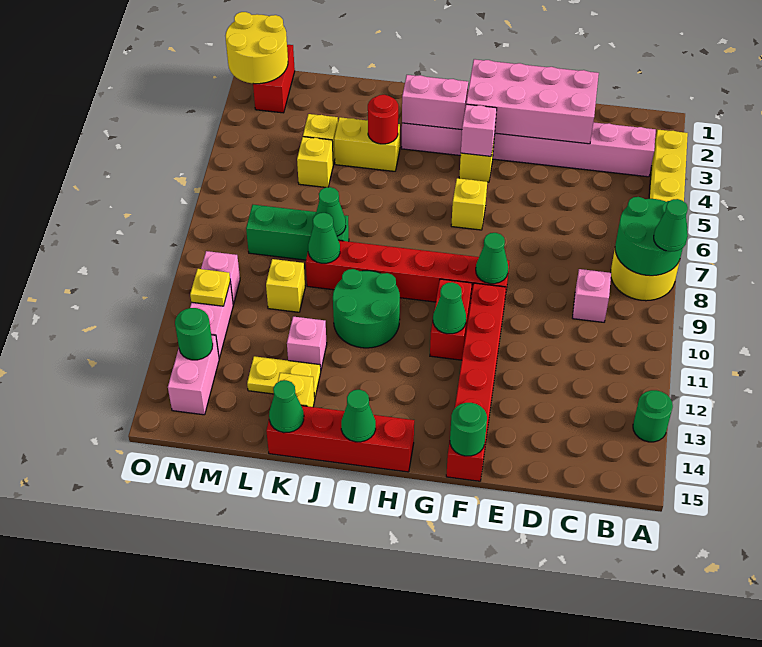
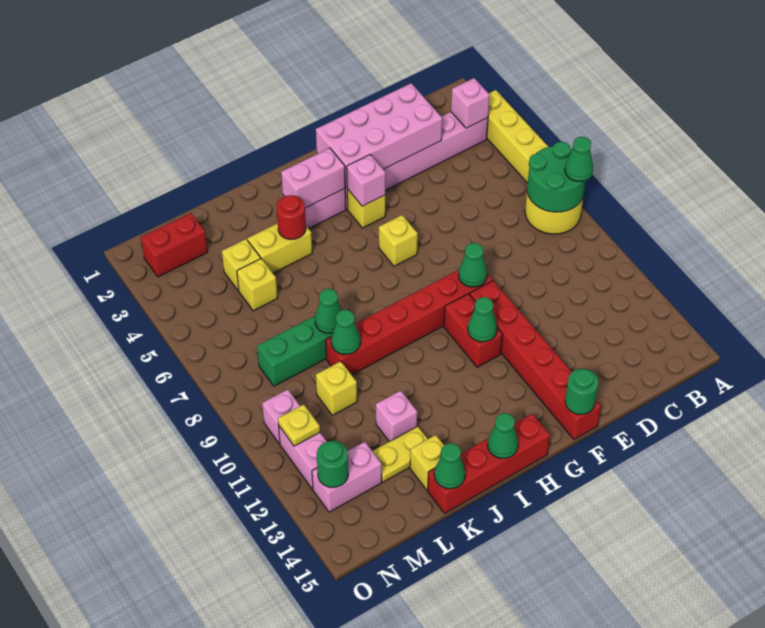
green round brick A13 level 1 -> none
pink brick C9 level 1 -> pink brick B3 level 2
green round brick I10:J11 level 1 -> none
red brick N1:N2 level 1 -> red brick M2:N2 level 1
yellow round brick N1:O2 level 2 -> none
pink brick N13:N14 level 1 -> pink brick M13:N13 level 1

